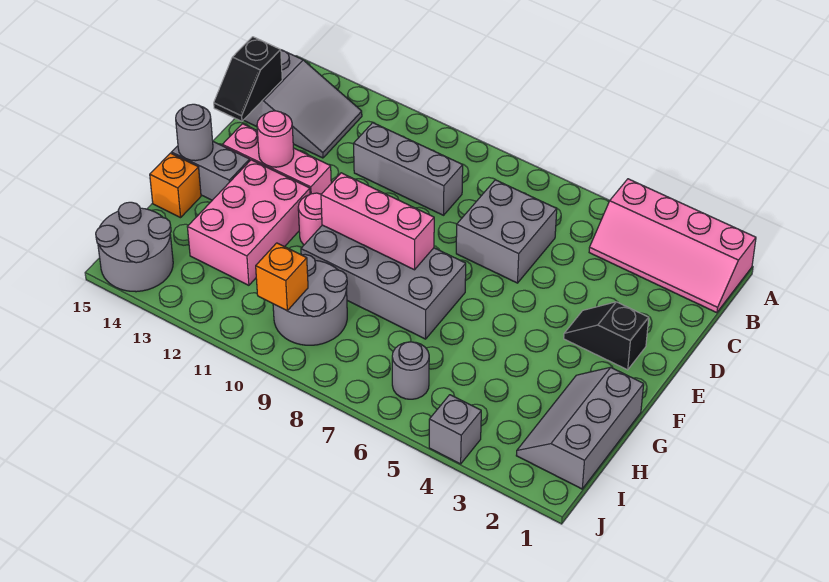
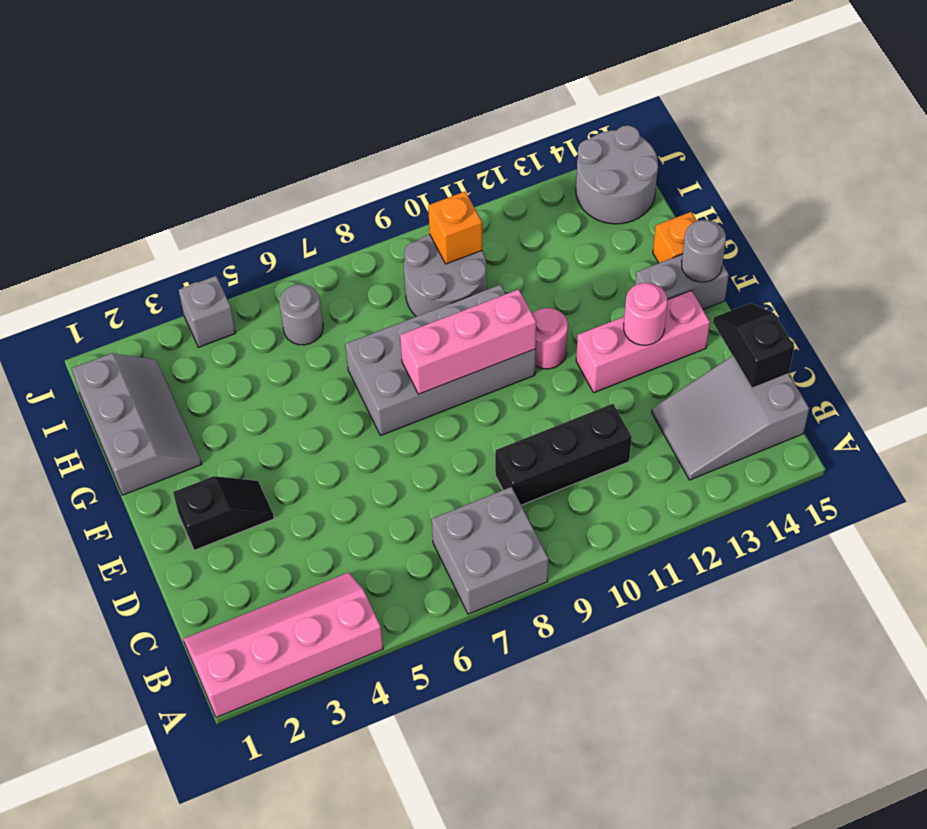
grey brick C6:D7 level 1 -> grey brick A7:B8 level 1
grey brick C9:C11 level 1 -> black brick C9:C11 level 1
pink brick F12:H13 level 1 -> none

